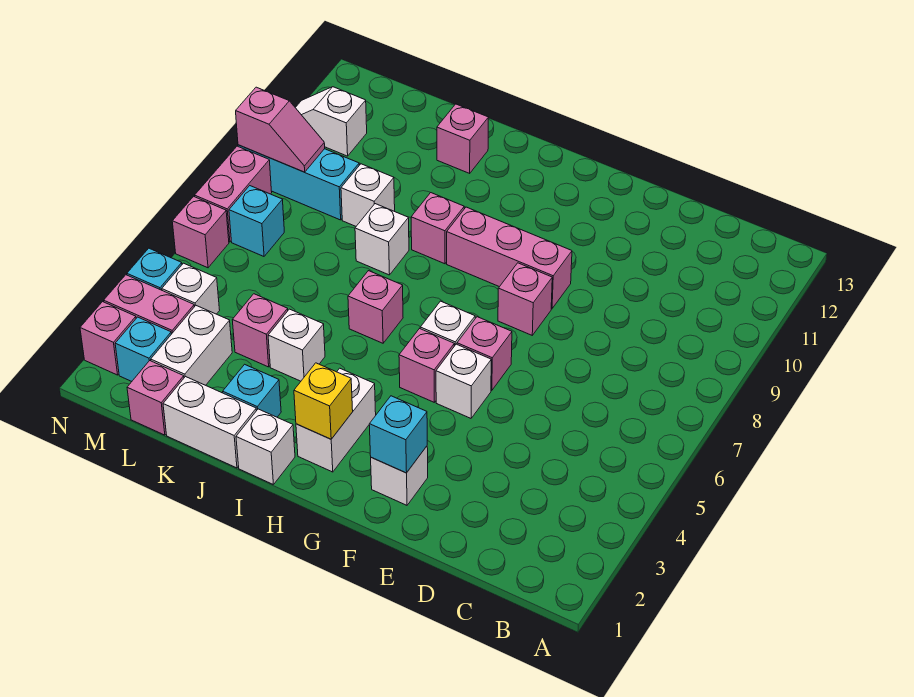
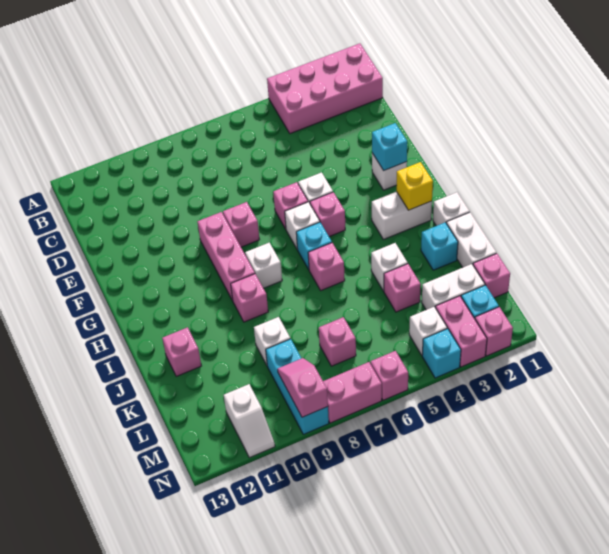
none -> pink brick A1:B4 level 1
white brick J8 level 1 -> white brick H8 level 1
none -> pink brick L7 level 1
cyan brick M7 level 1 -> cyan brick H6 level 1

